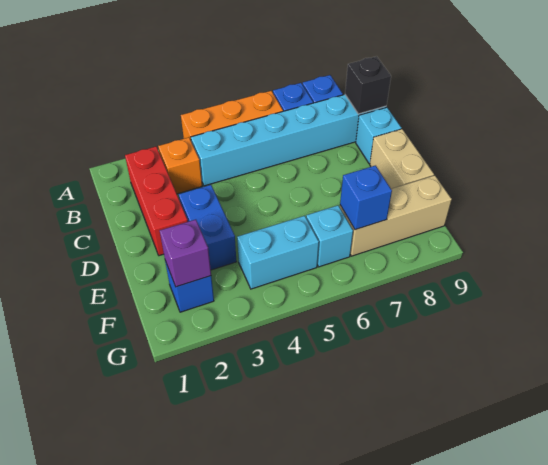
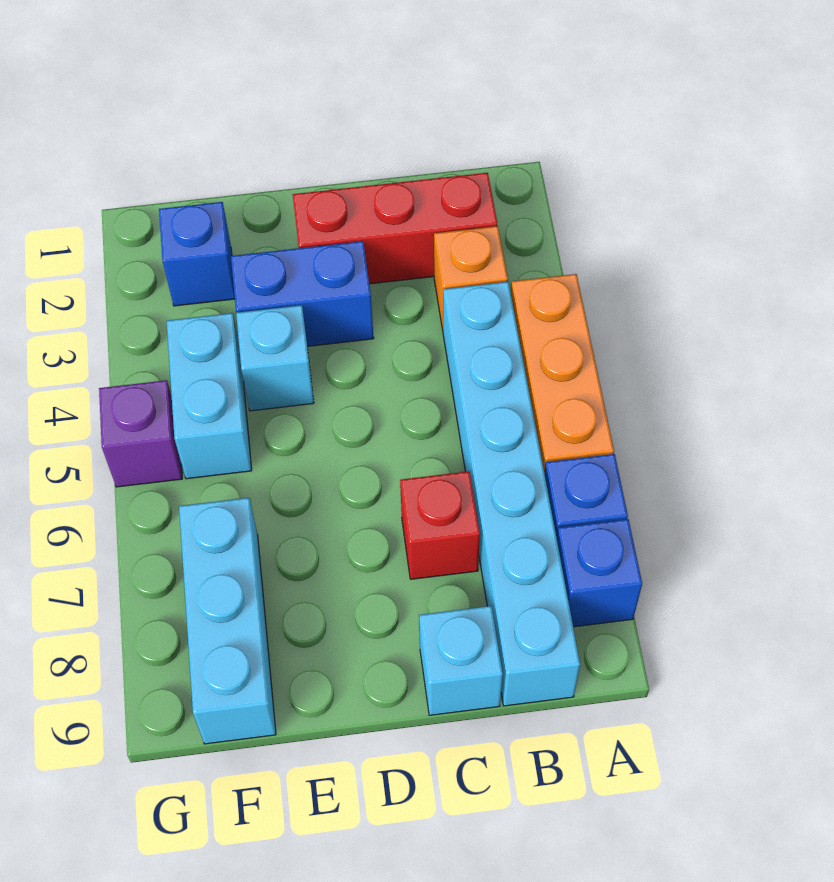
black brick B9 level 2 -> none
none -> red brick C7 level 1
tan brick D9:E9 level 1 -> none
purple brick F2 level 2 -> purple brick G5 level 1
cyan brick F6 level 1 -> cyan brick E4 level 1
tan brick F7:F9 level 1 -> cyan brick F7:F9 level 1
blue brick F7 level 2 -> none

